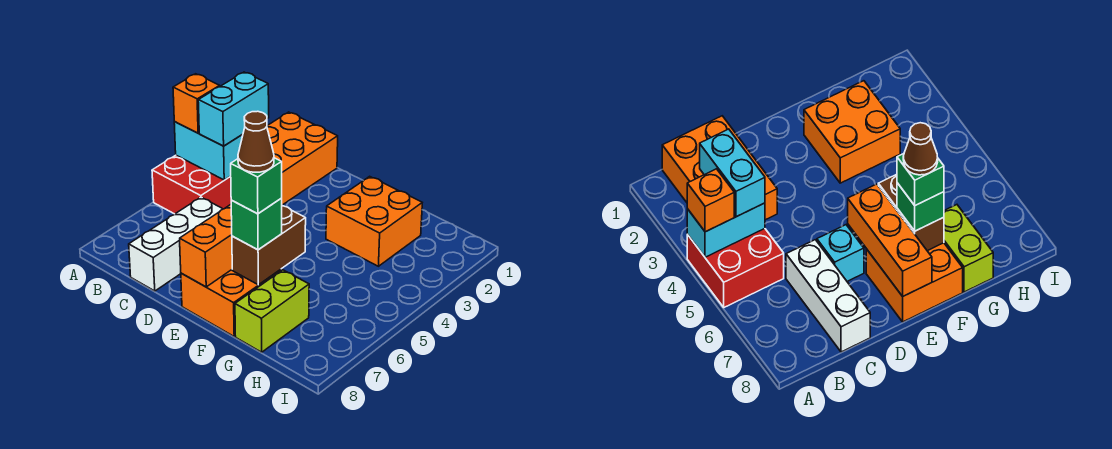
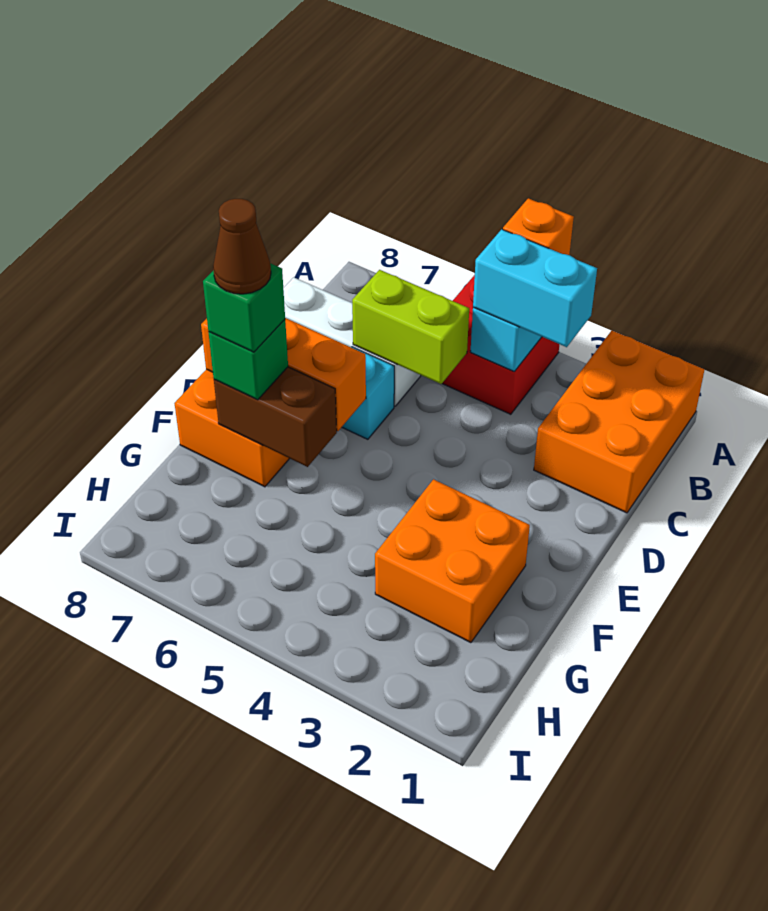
orange brick B1:C3 level 1 -> orange brick A1:C2 level 1
lime brick G7:G8 level 1 -> lime brick C5:C6 level 2

